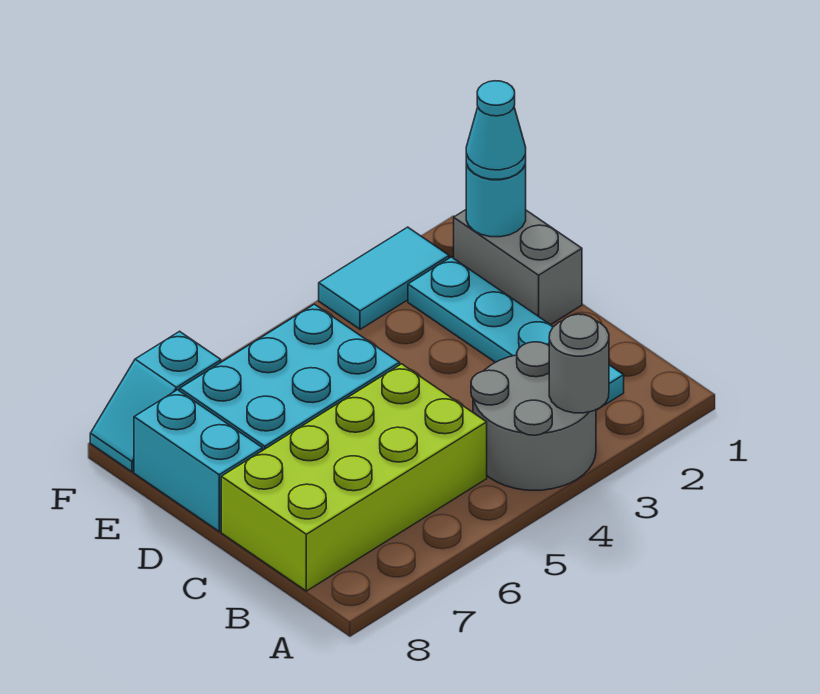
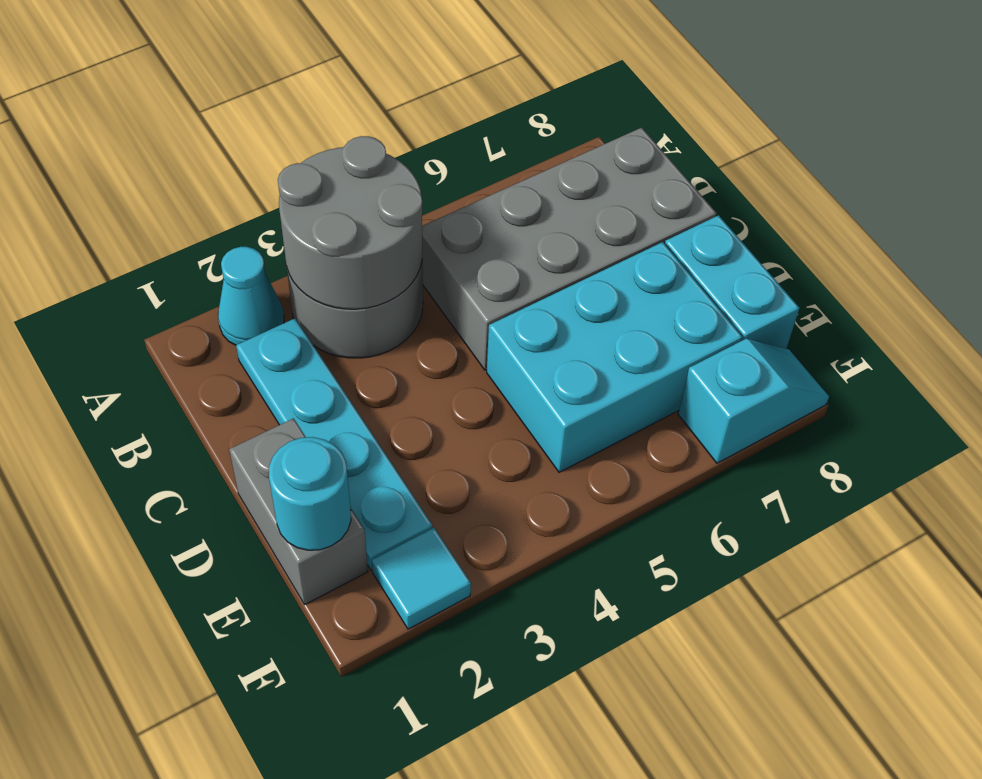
grey round brick A3 level 2 -> grey round brick A3:B4 level 2
lime brick B5:C8 level 1 -> grey brick B5:C8 level 1
cyan cone E1 level 3 -> cyan cone A2 level 1
cyan tile F2:F3 level 1 -> cyan tile F2 level 1

